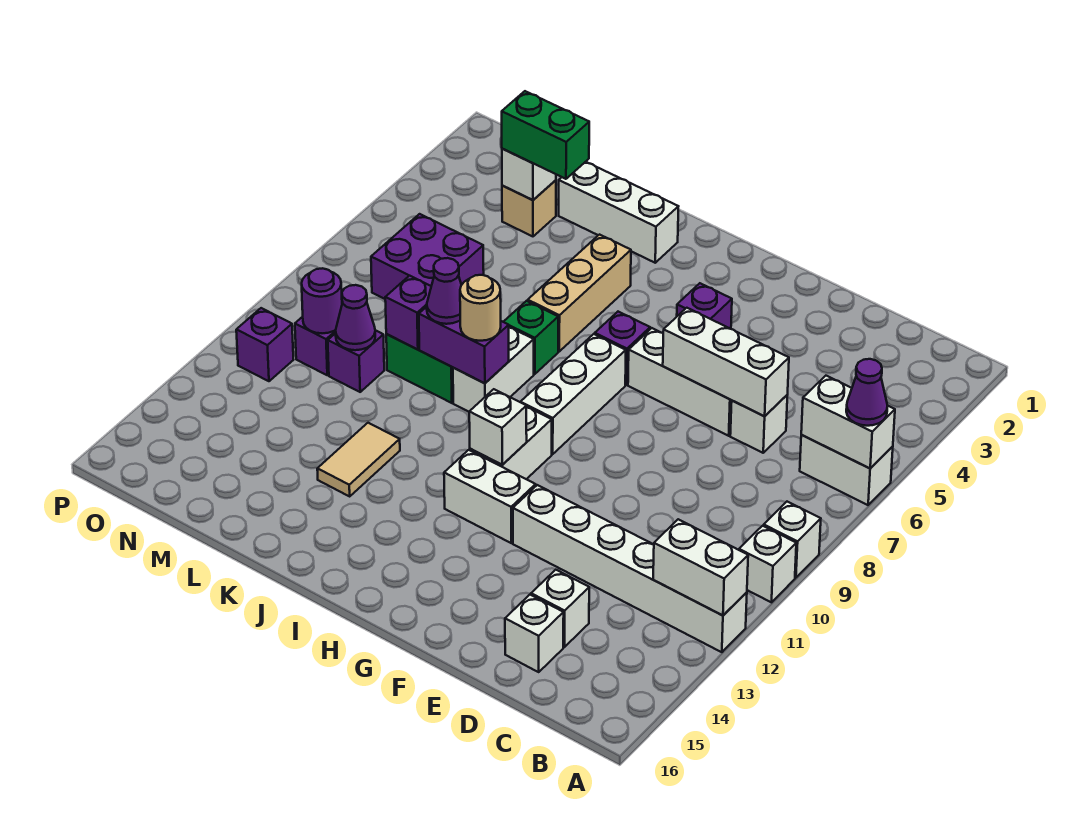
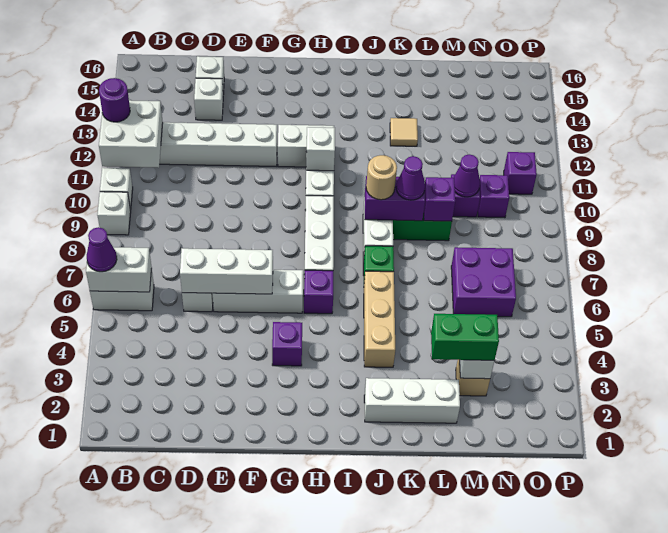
white brick A12:B12 level 2 -> white brick A11:B12 level 2
tan tile K12:K13 level 1 -> tan tile K13 level 1
purple round brick N10 level 2 -> purple round brick A12 level 3

